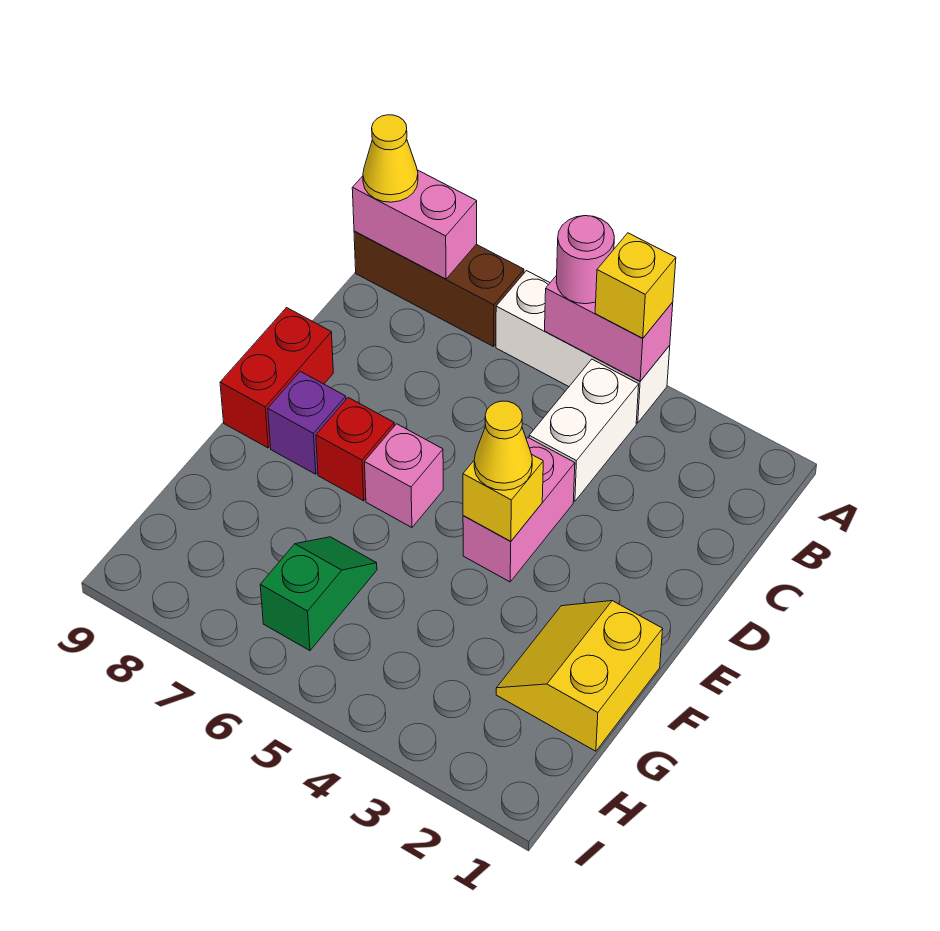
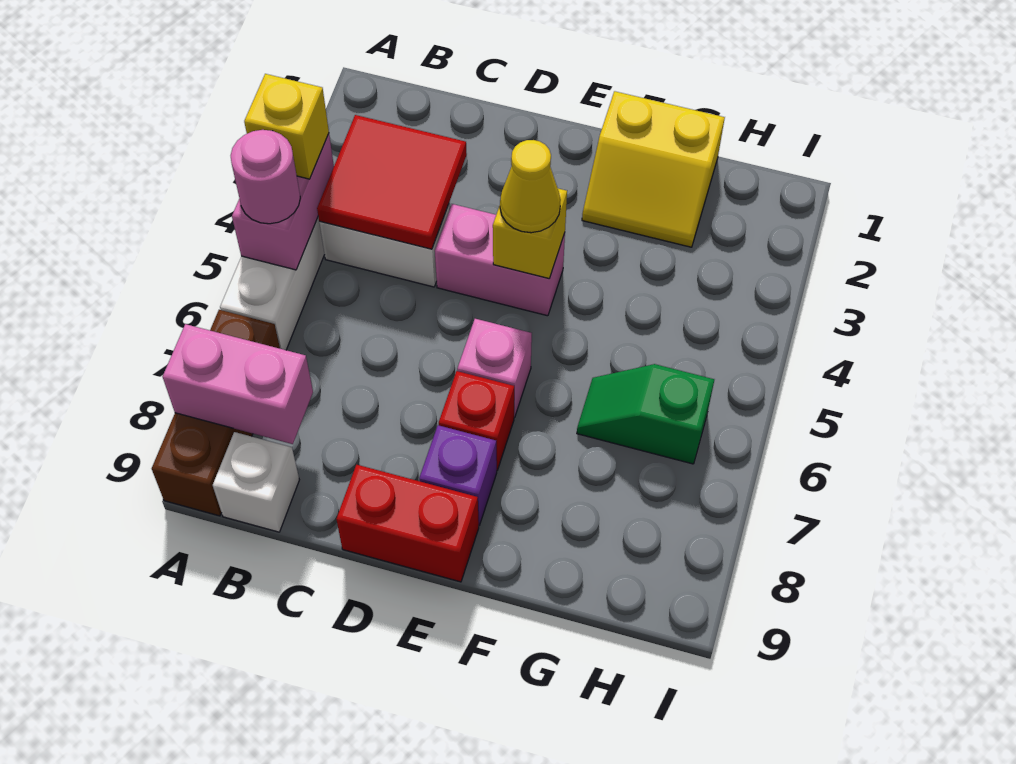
pink brick A8:A9 level 2 -> pink brick A8:B8 level 2
yellow cone A9 level 3 -> none
none -> red tile B3:C4 level 2
none -> white brick B9 level 1

